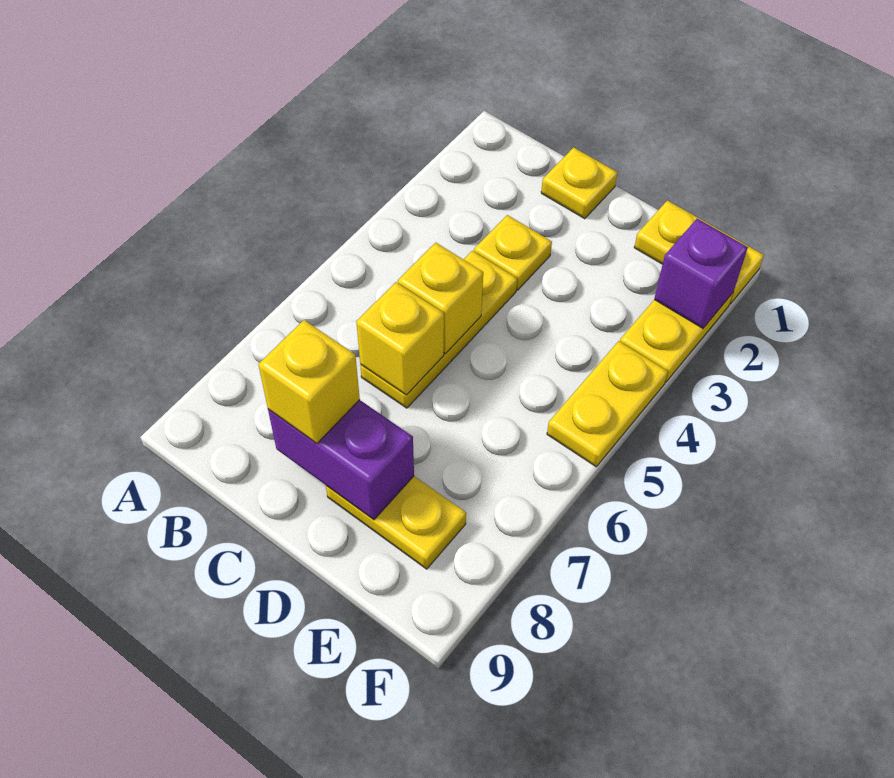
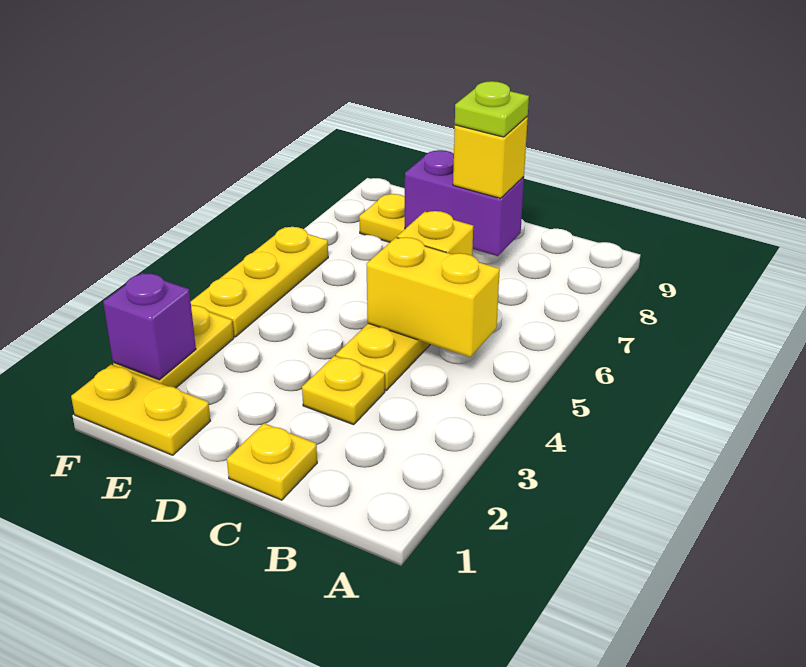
yellow brick C5 level 2 -> yellow brick B5:C5 level 2
none -> lime plate C8 level 4
yellow plate F4:F5 level 1 -> yellow plate F4:F6 level 1

